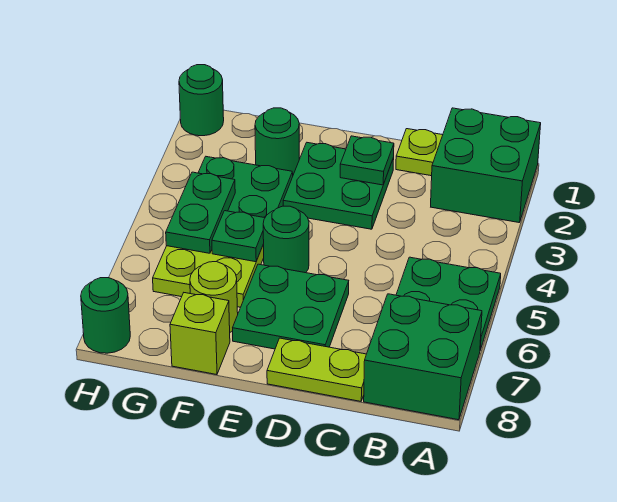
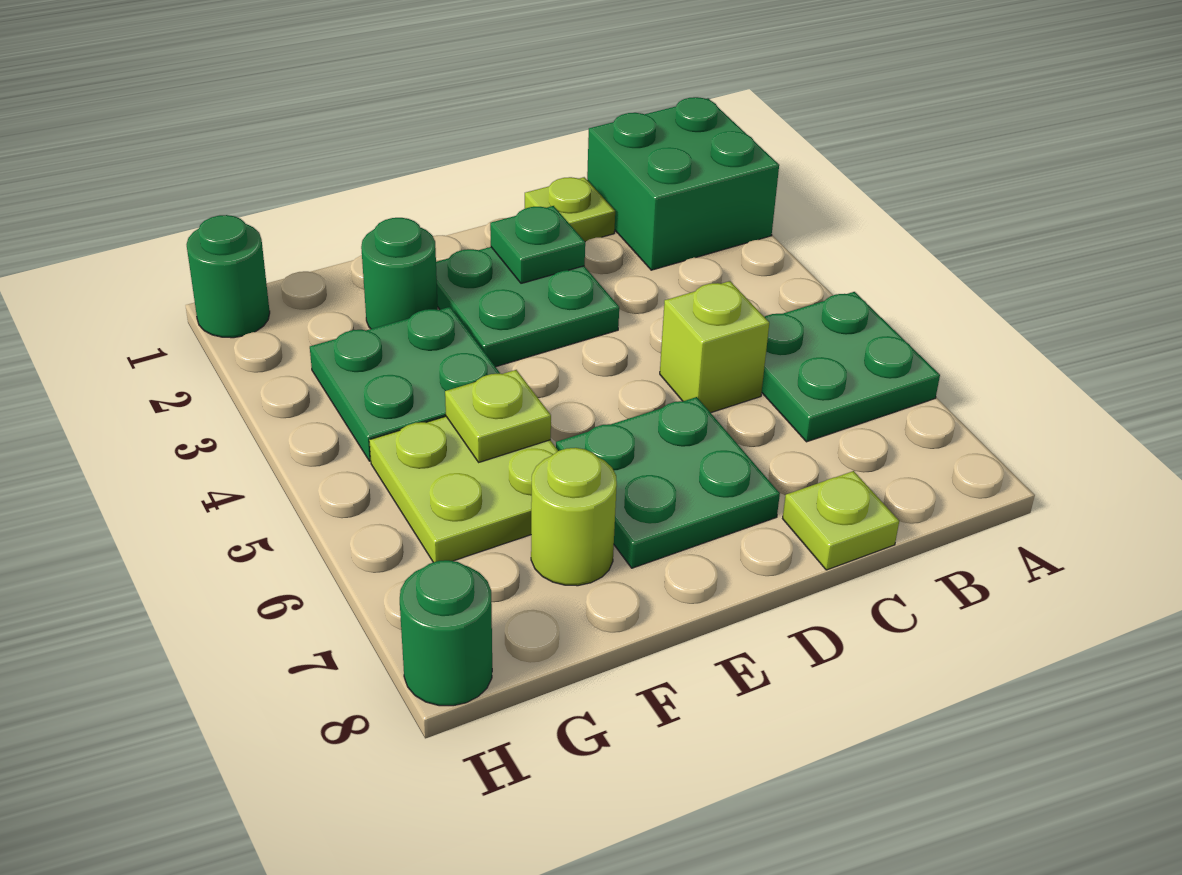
green brick A7:B8 level 1 -> none
lime plate C8:D8 level 1 -> lime plate C8 level 1
green round brick E5 level 1 -> none
green plate F5 level 2 -> lime plate F5 level 2
lime brick F8 level 1 -> lime brick C5 level 1
green plate G4:G5 level 2 -> none

